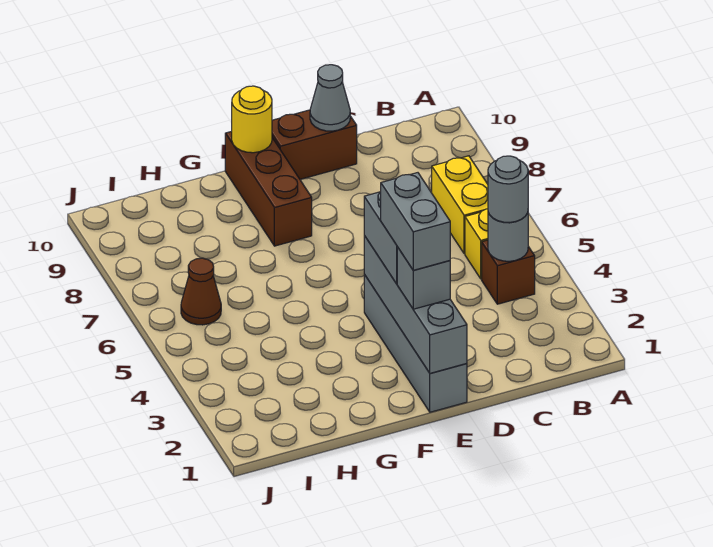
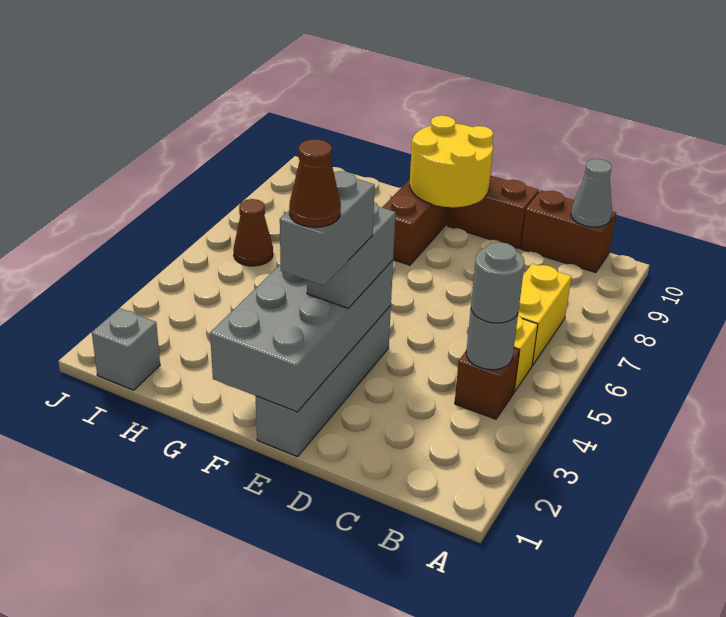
none -> brown brick B10:C10 level 1
grey cone D10 level 2 -> grey cone B10 level 2
grey brick E1:E4 level 2 -> grey brick E1:F4 level 2
grey brick E2 level 3 -> grey brick I1 level 1
none -> brown cone E2 level 5
yellow round brick F10 level 2 -> yellow round brick E9:F10 level 2

